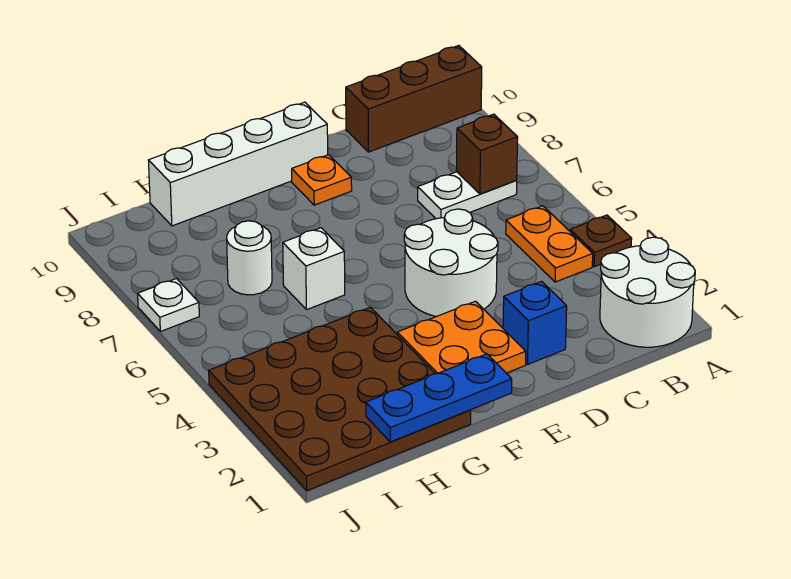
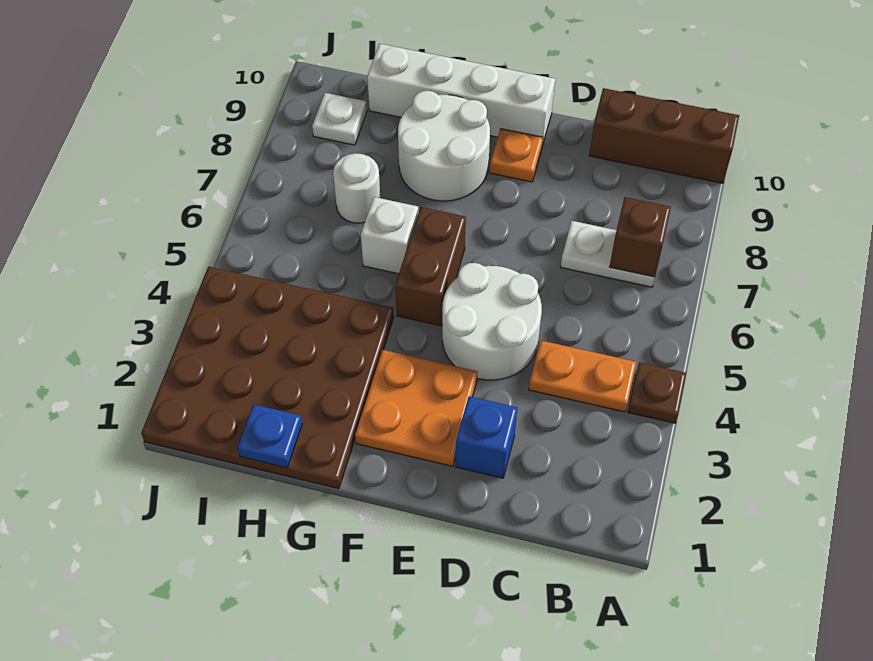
white round brick A1:B2 level 1 -> white round brick F8:G9 level 1
orange plate B4:B5 level 1 -> orange plate B4:C4 level 1
blue plate F1:H1 level 2 -> blue plate H1 level 2
none -> brown brick F5:F6 level 1
white plate J7 level 1 -> white plate I9 level 1

